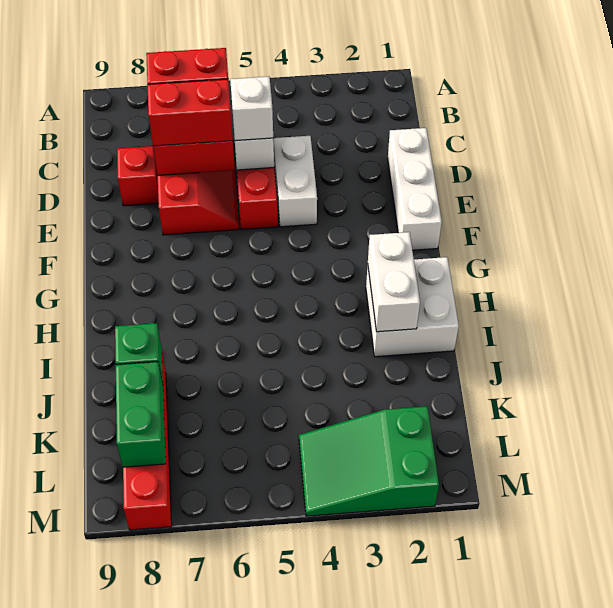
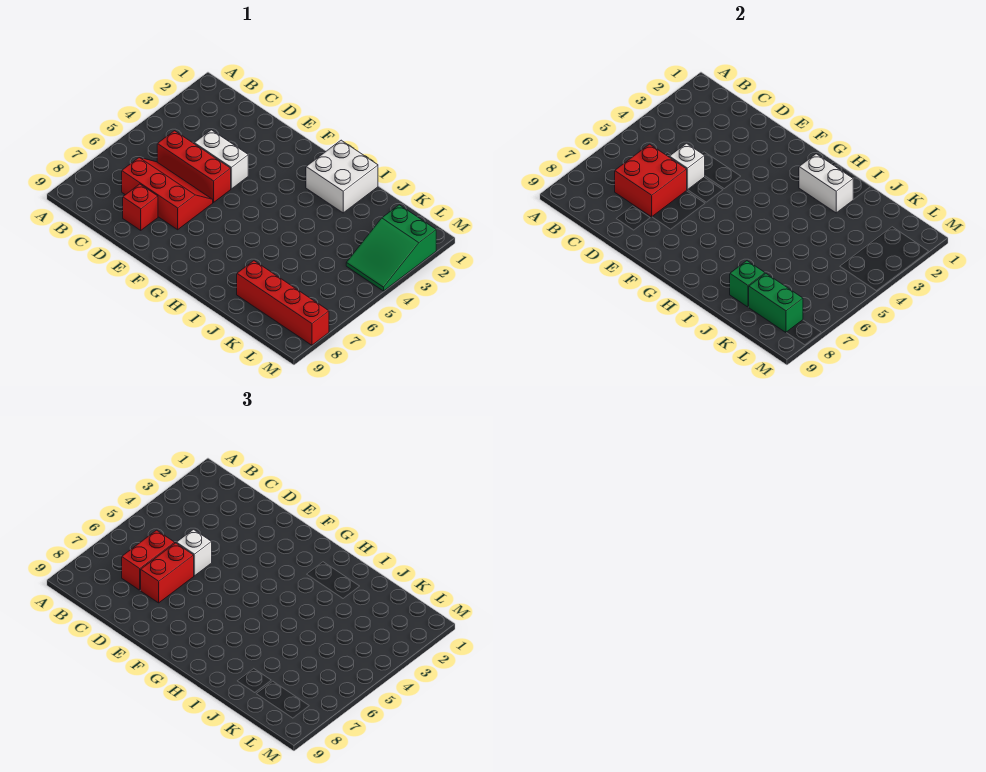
white brick D1:F1 level 1 -> none

